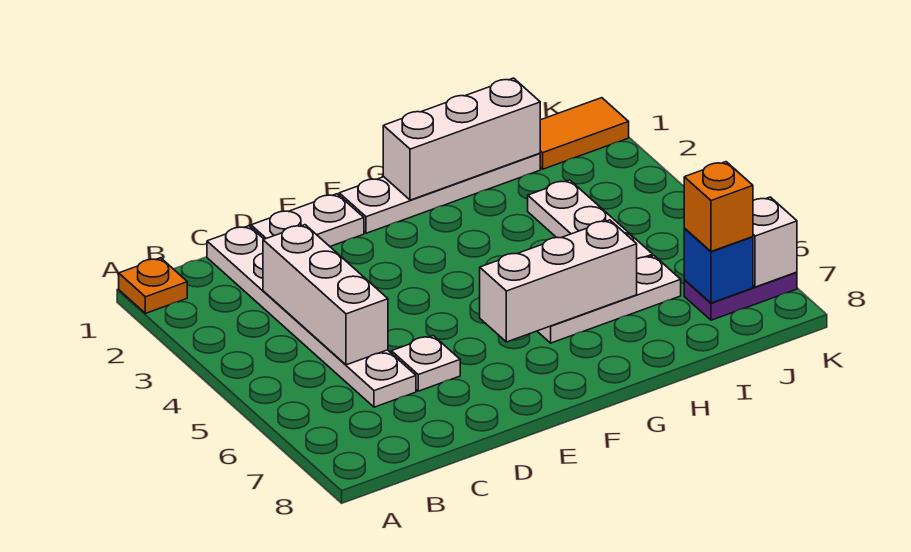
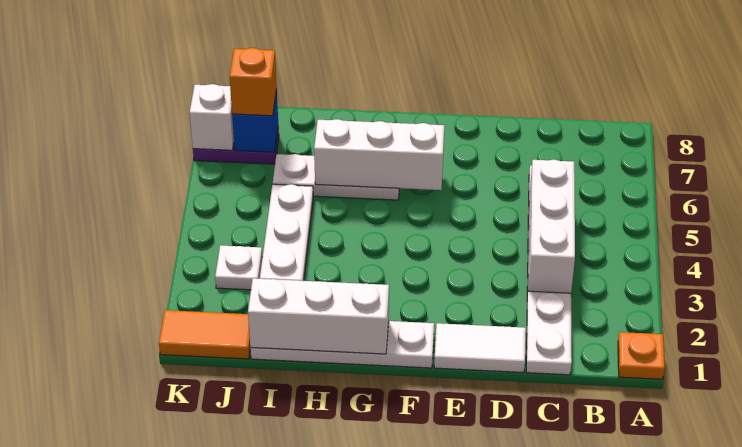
white plate D1:E1 level 1 -> white tile D1:E1 level 1
white plate D6 level 1 -> white plate J3 level 1

